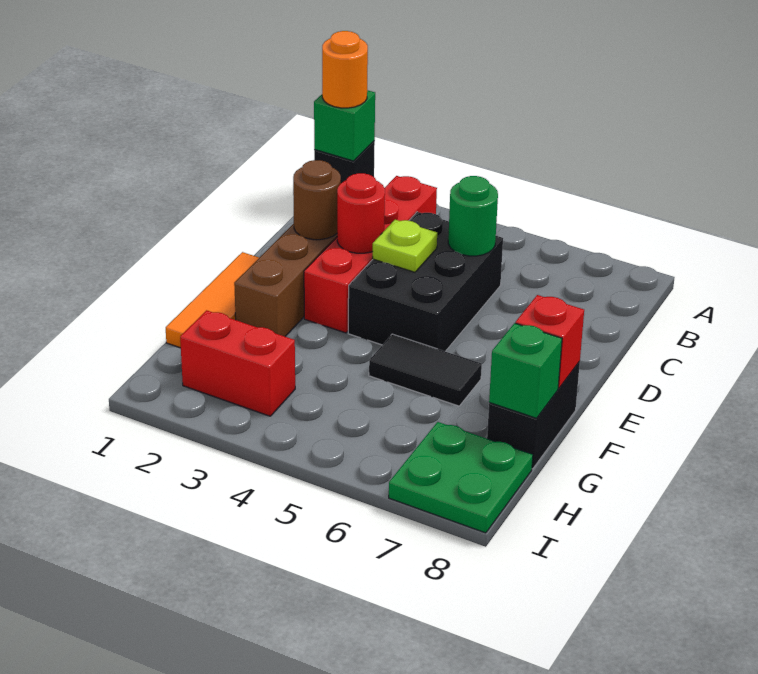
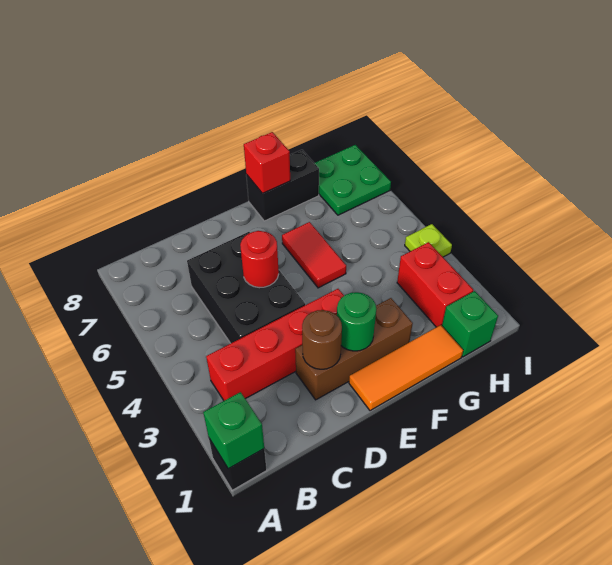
orange round brick A1 level 3 -> none
black brick C4:E5 level 1 -> black brick C4:D6 level 1
green round brick C5 level 2 -> green round brick E2 level 2
red round brick D3 level 2 -> red round brick D5 level 2
lime plate D4 level 2 -> lime plate I4 level 1
black tile F5:F6 level 1 -> red tile F5:F6 level 1
green brick G8 level 2 -> green brick H1 level 1

